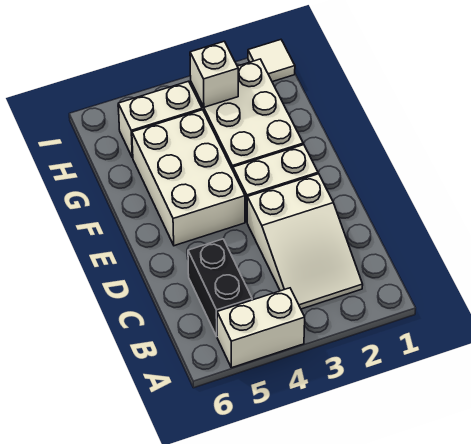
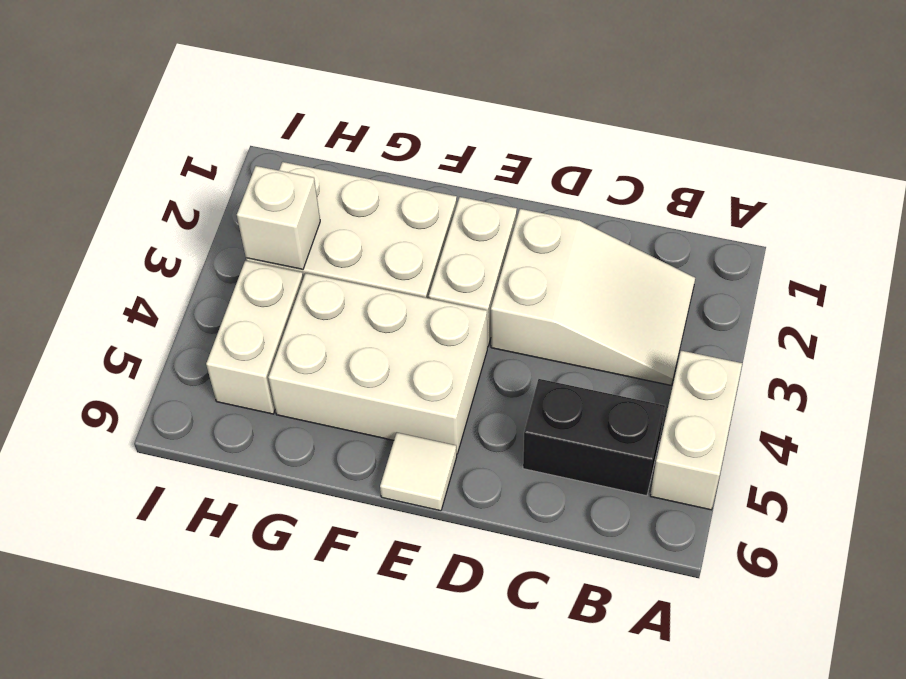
white tile I1 level 1 -> white tile E6 level 1

